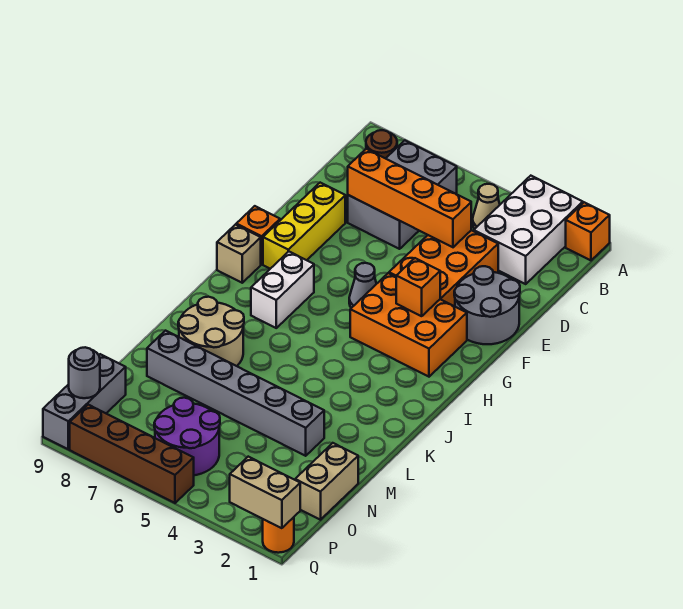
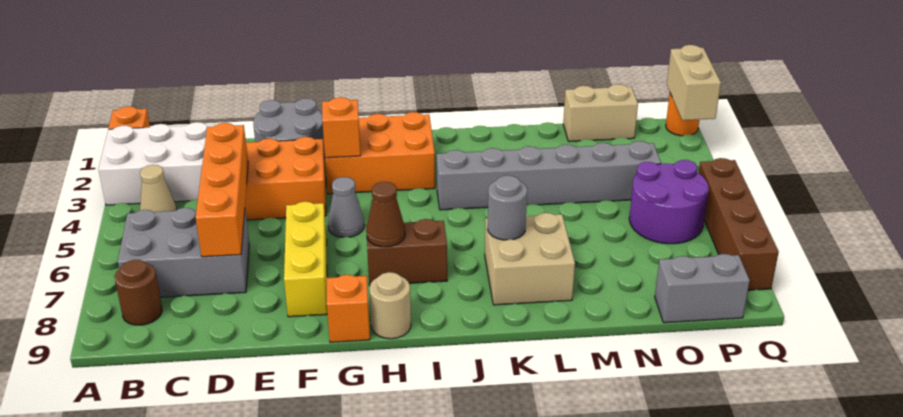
yellow brick E8:G8 level 1 -> yellow brick F6:F8 level 1
orange brick G2:H4 level 1 -> orange brick G2:I3 level 1
white brick H7:I7 level 1 -> brown brick H7:I7 level 1
none -> brown cone H7 level 2
tan brick H9 level 1 -> tan round brick H9 level 1
tan round brick K7:L8 level 1 -> tan brick K7:L8 level 1
grey brick M3:M8 level 1 -> grey brick J4:O4 level 1
grey brick O9:Q9 level 1 -> grey brick O9:P9 level 1
grey round brick P9 level 2 -> grey round brick K7 level 2

